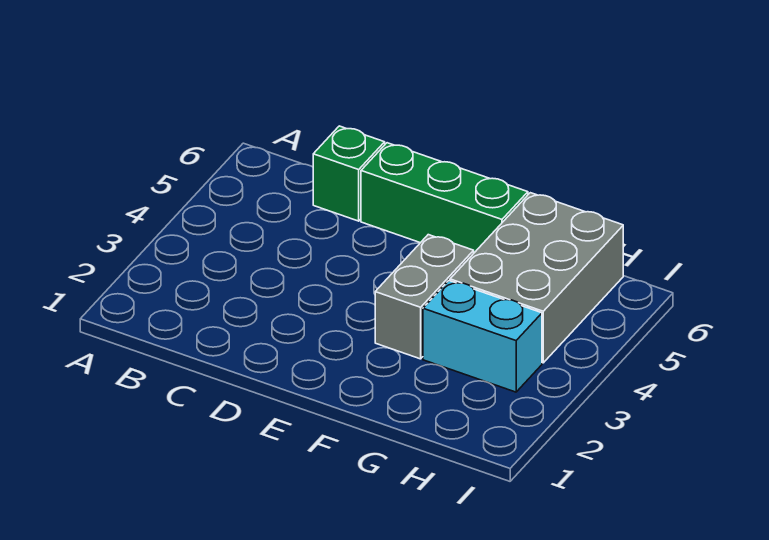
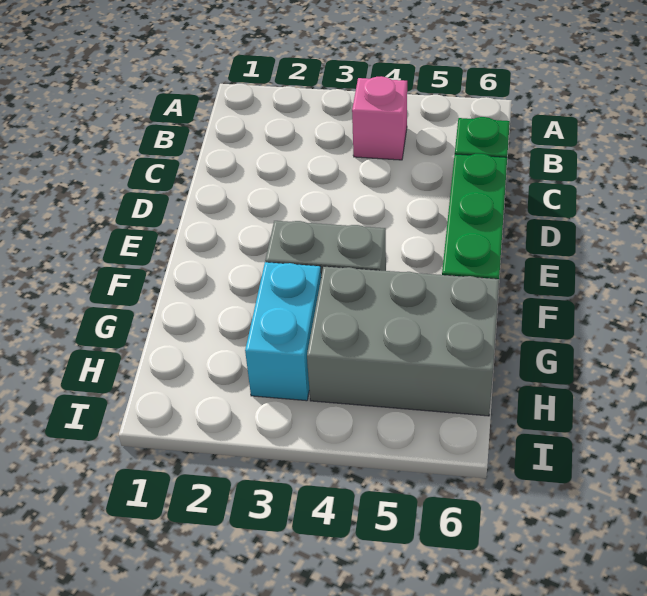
none -> pink brick B4 level 1

